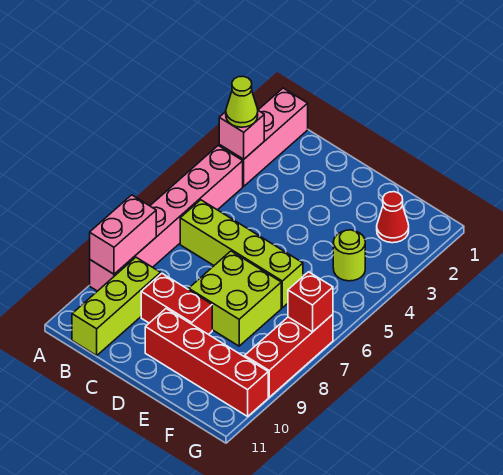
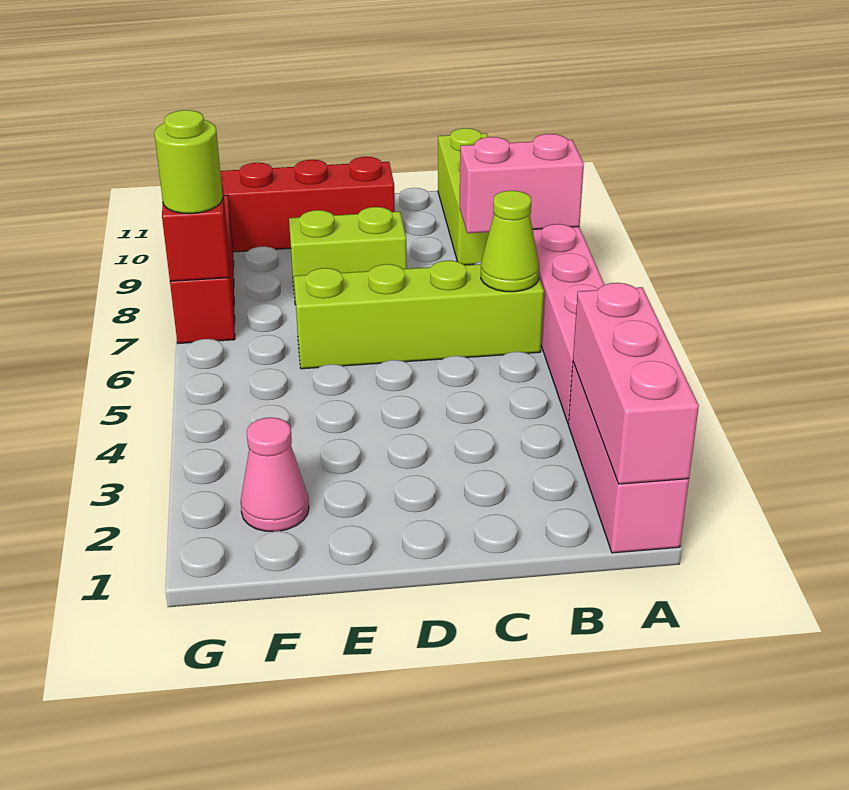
pink brick A3 level 2 -> pink brick A1:A3 level 2
lime cone A3 level 3 -> lime cone B6 level 2
pink brick A8:A9 level 2 -> pink brick A8:B8 level 2
red brick C9:D9 level 1 -> none
lime brick D7:E8 level 1 -> lime brick D8:E8 level 1
red cone F2 level 1 -> pink cone F2 level 1
lime round brick F4 level 1 -> lime round brick G7 level 3

